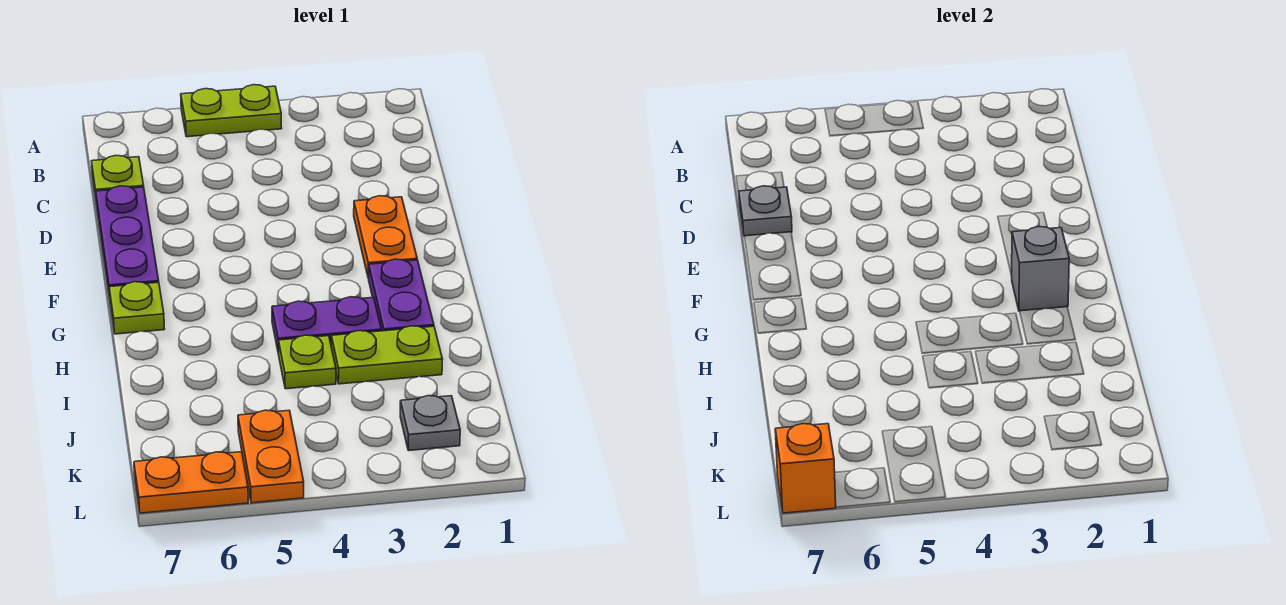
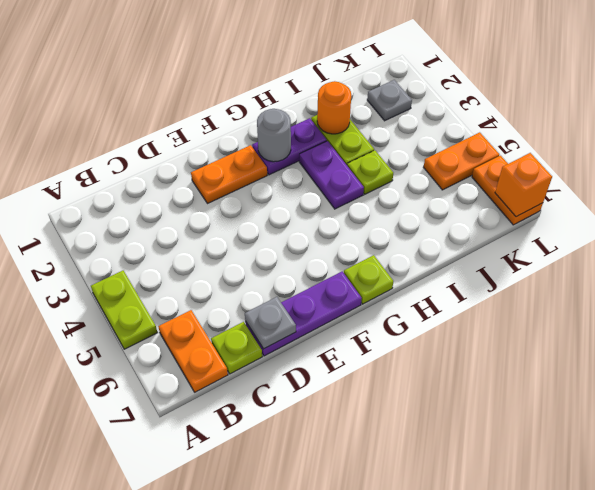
none -> orange plate B6:B7 level 1
grey brick G2 level 2 -> grey round brick G2 level 2
none -> orange round brick I2 level 2

